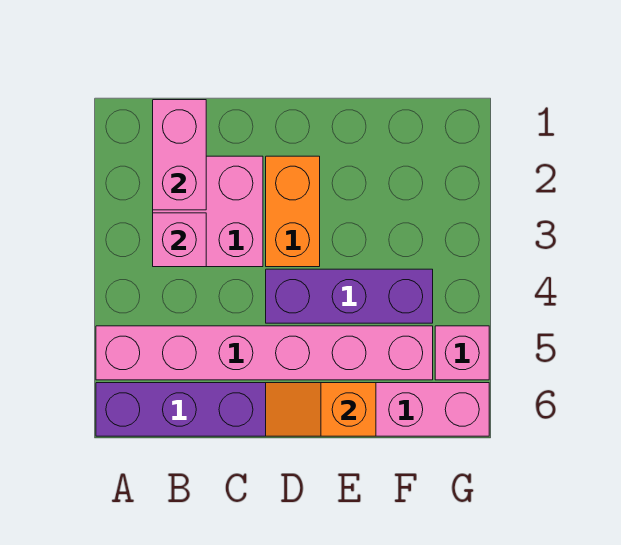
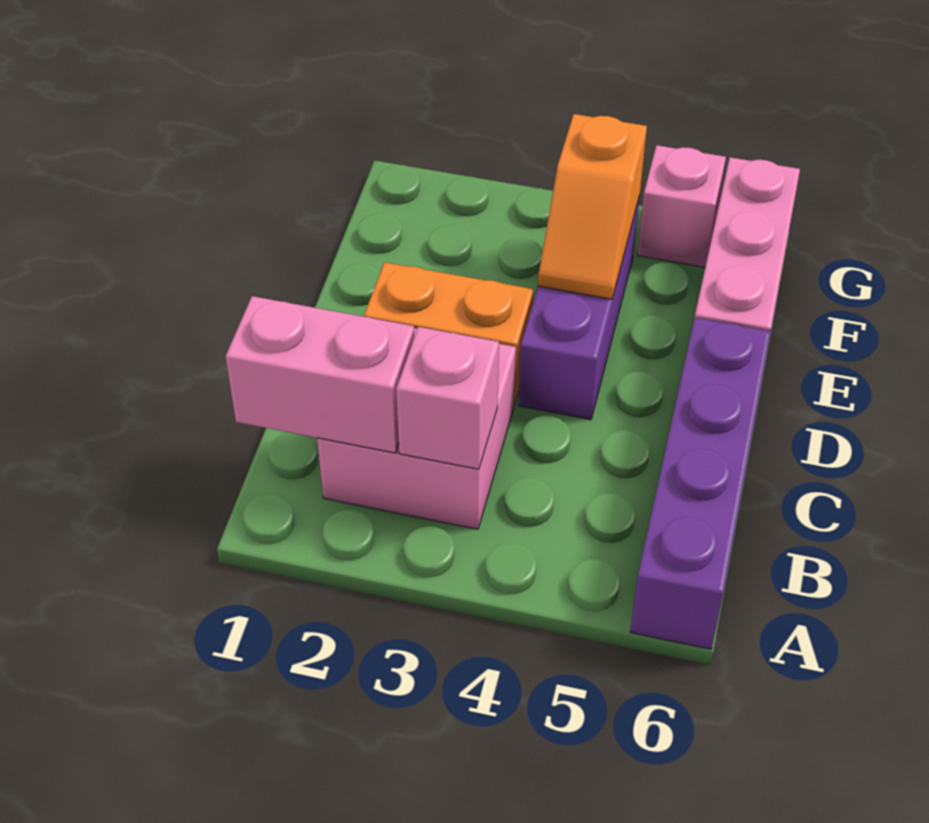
pink brick A5:F5 level 1 -> none
orange slope D6:E6 level 2 top E -> orange slope E4:F4 level 2 top F

